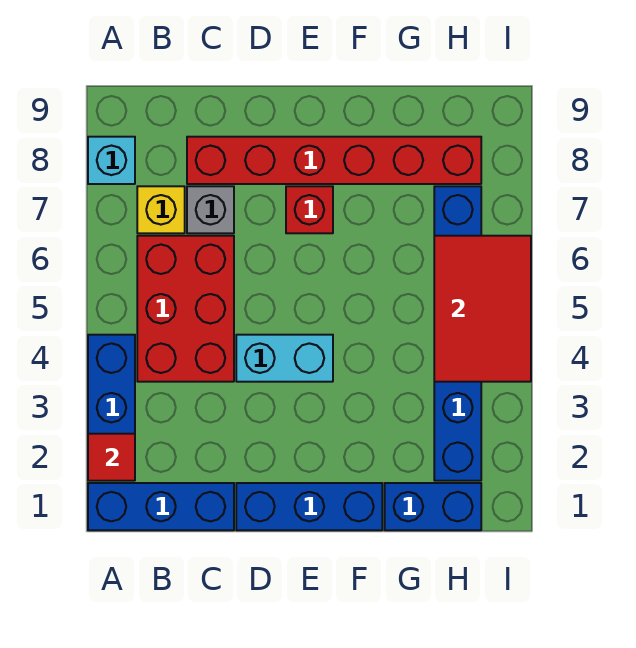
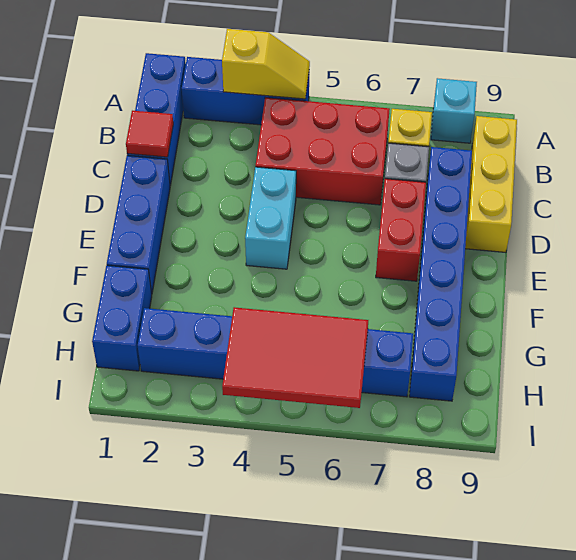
red tile A2 level 2 -> red tile C1 level 2
none -> yellow slope A3:A4 level 2 top 3
none -> yellow brick B9:D9 level 1
red brick C8:H8 level 1 -> blue brick C8:H8 level 1
red brick E7 level 1 -> red brick D7:E7 level 1

